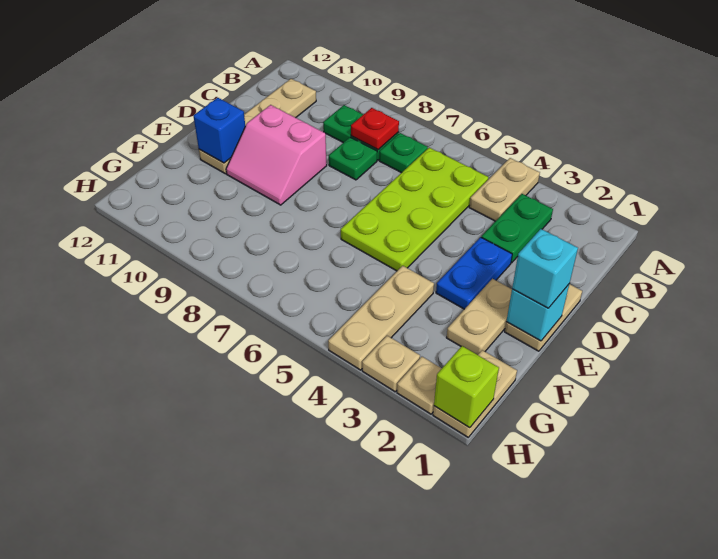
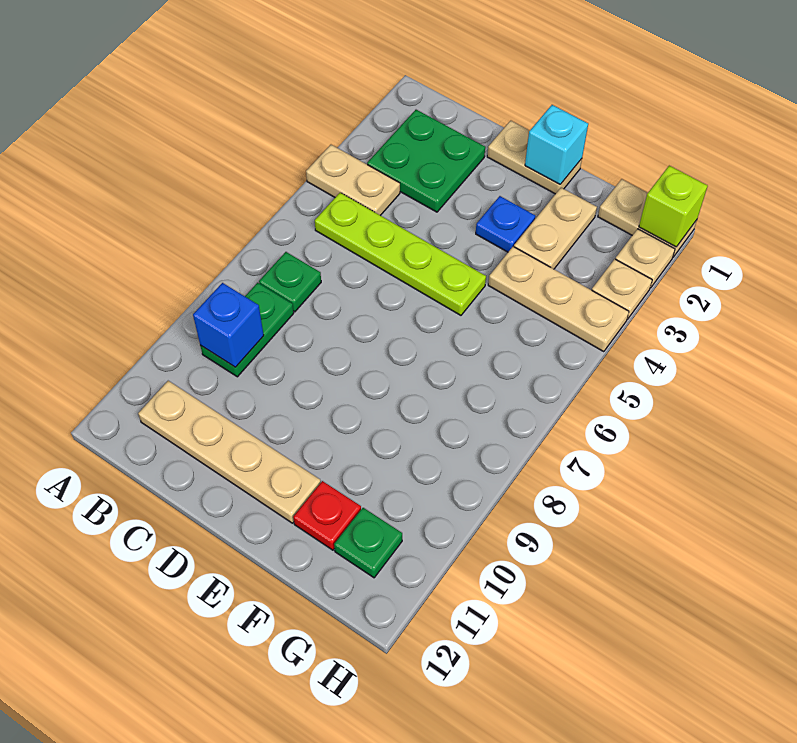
green plate B3:C3 level 1 -> green plate B2:C3 level 1
lime plate B5:E6 level 1 -> lime plate B5:E5 level 1
red plate B8 level 2 -> red plate F11 level 1
green plate C8 level 1 -> green plate G11 level 1
blue plate D3:E3 level 1 -> blue plate E3 level 1
pink slope D9:E10 level 1 top D -> none
cyan brick E1 level 3 -> none
tan plate E2:F2 level 1 -> tan plate F2:F3 level 1
blue brick E11 level 2 -> blue brick B9 level 2

